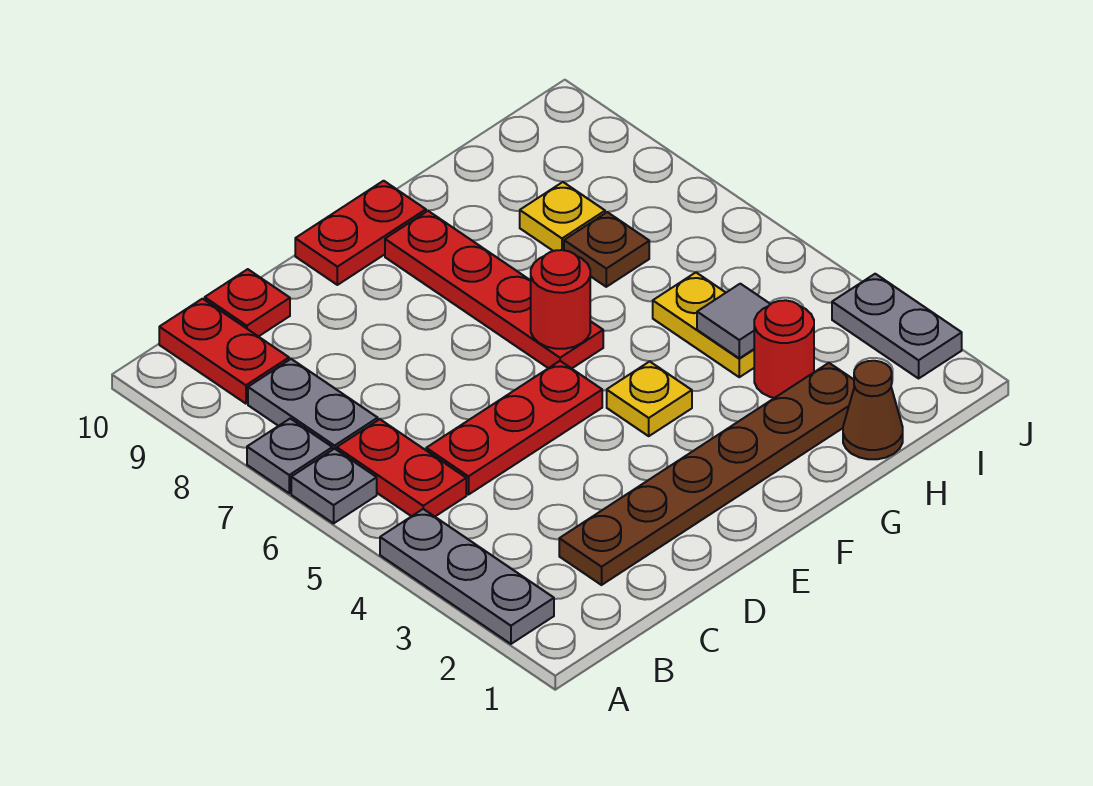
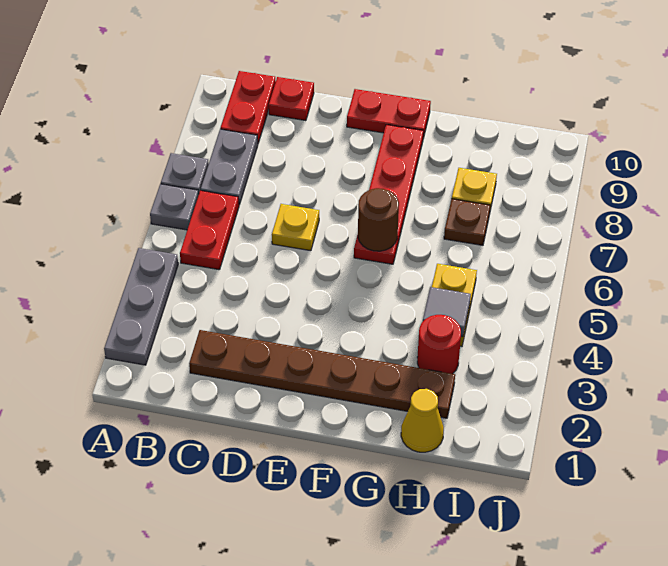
red plate C5:E5 level 1 -> none
yellow plate F4 level 1 -> yellow plate D6 level 1
red round brick F6 level 2 -> brown round brick F6 level 2
brown cone H1 level 1 -> yellow cone H1 level 1
grey plate J2:J3 level 1 -> none

